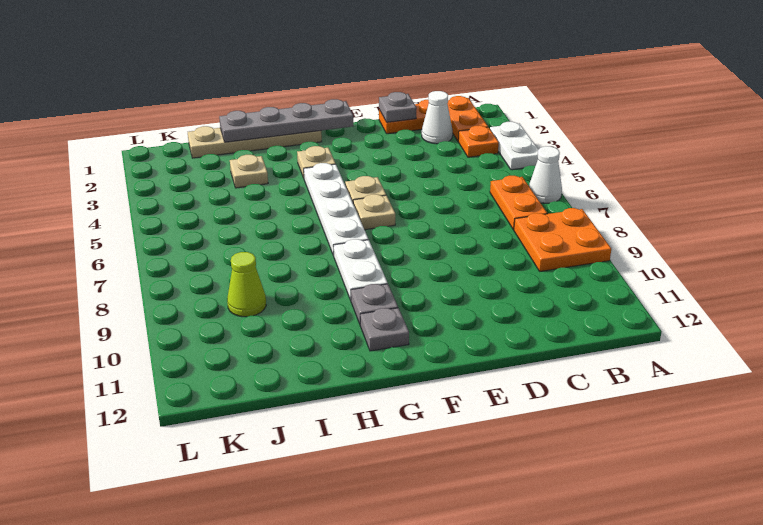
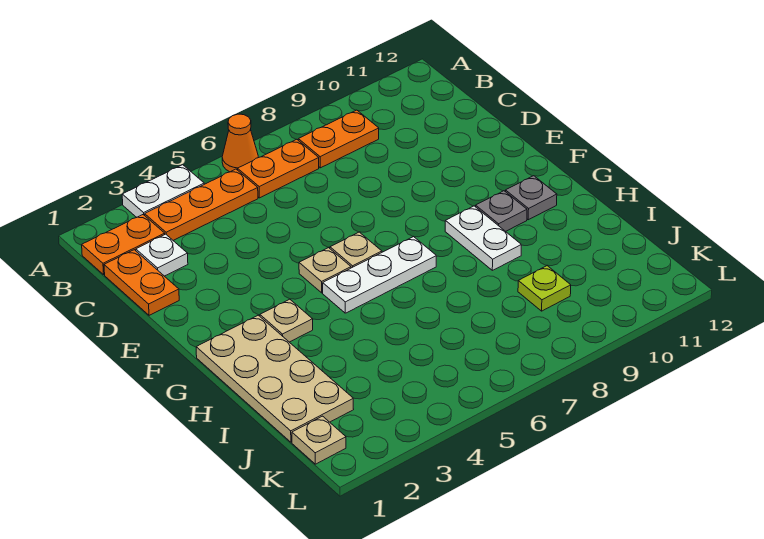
white cone A6 level 1 -> orange cone A6 level 1
orange plate A8:B9 level 1 -> orange plate B8:B9 level 1
orange plate B3 level 1 -> orange plate B3:B5 level 1
white cone C2 level 1 -> white plate C2 level 1
grey plate D1 level 2 -> none
grey plate F1:I1 level 2 -> none
tan plate G1:J1 level 1 -> tan plate G1:J2 level 1
white plate G4:G7 level 1 -> white plate G5:G7 level 1
white plate G8:G9 level 1 -> white plate G9:H9 level 1
tan plate I3 level 1 -> tan plate K1 level 1
lime cone J9 level 1 -> lime plate J9 level 1

